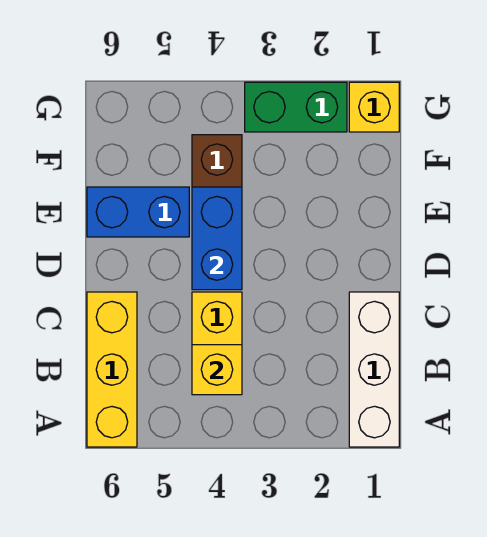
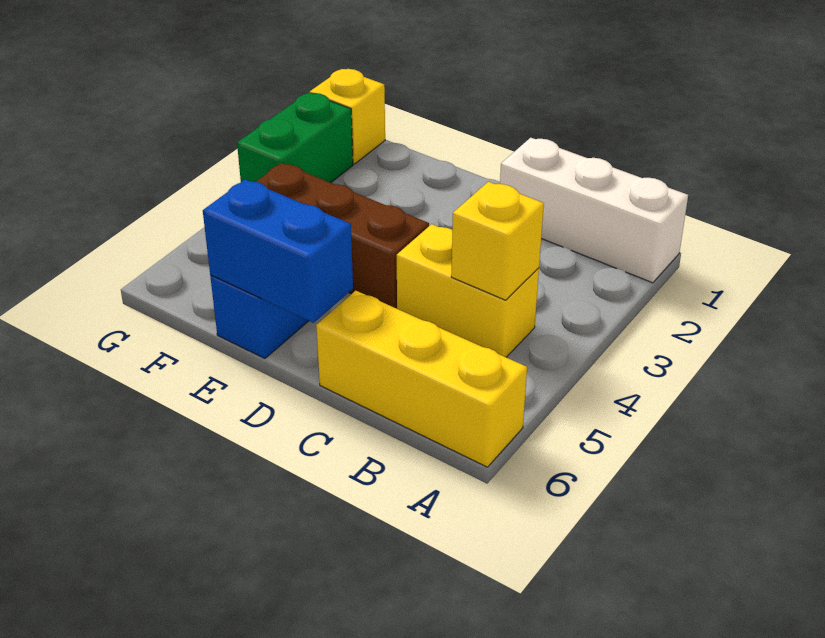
blue brick D4:E4 level 2 -> blue brick D6:E6 level 2

